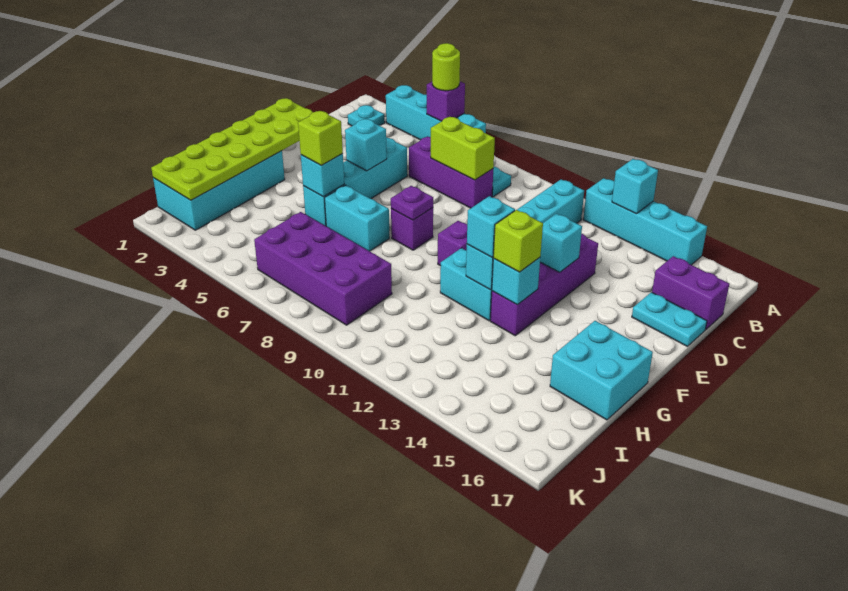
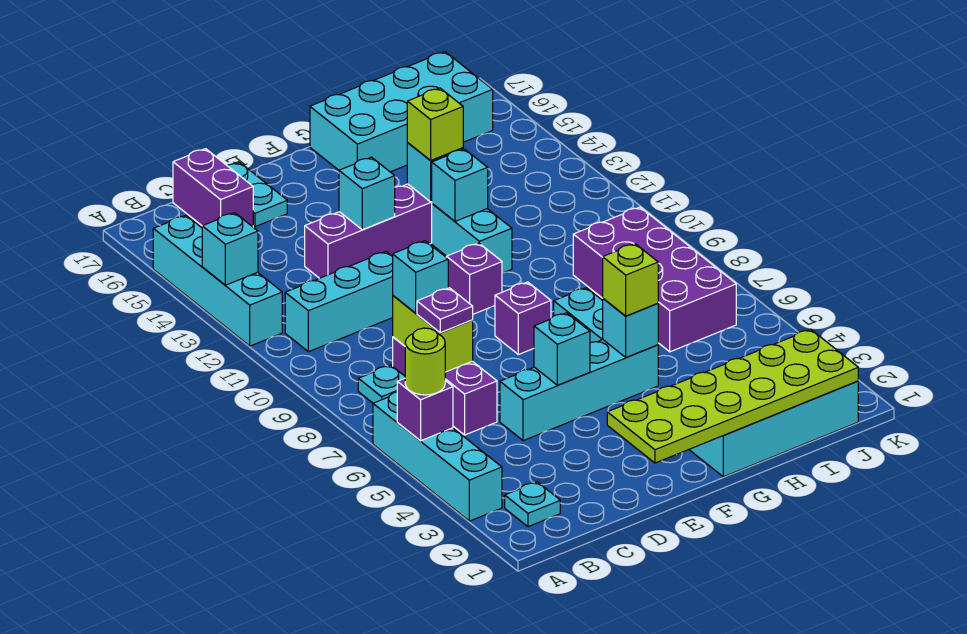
purple plate F8 level 2 -> purple plate C7 level 3
cyan brick G12 level 3 -> cyan brick C8 level 3
cyan brick G16:H17 level 1 -> cyan brick G16:J17 level 1

